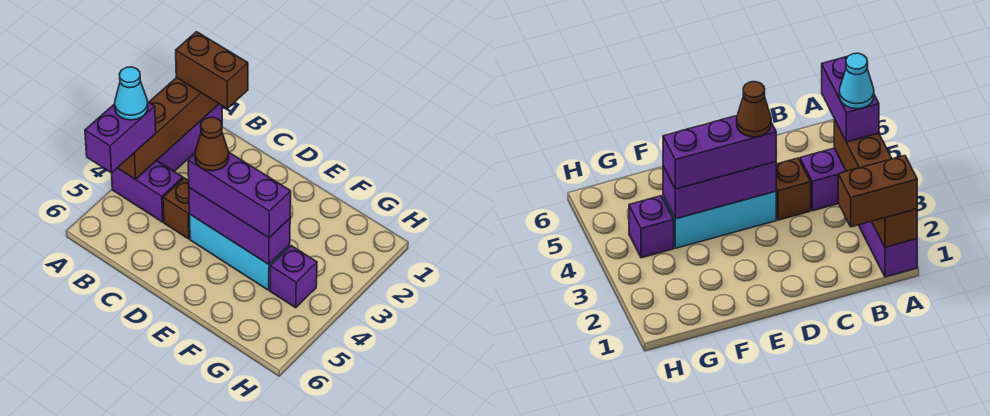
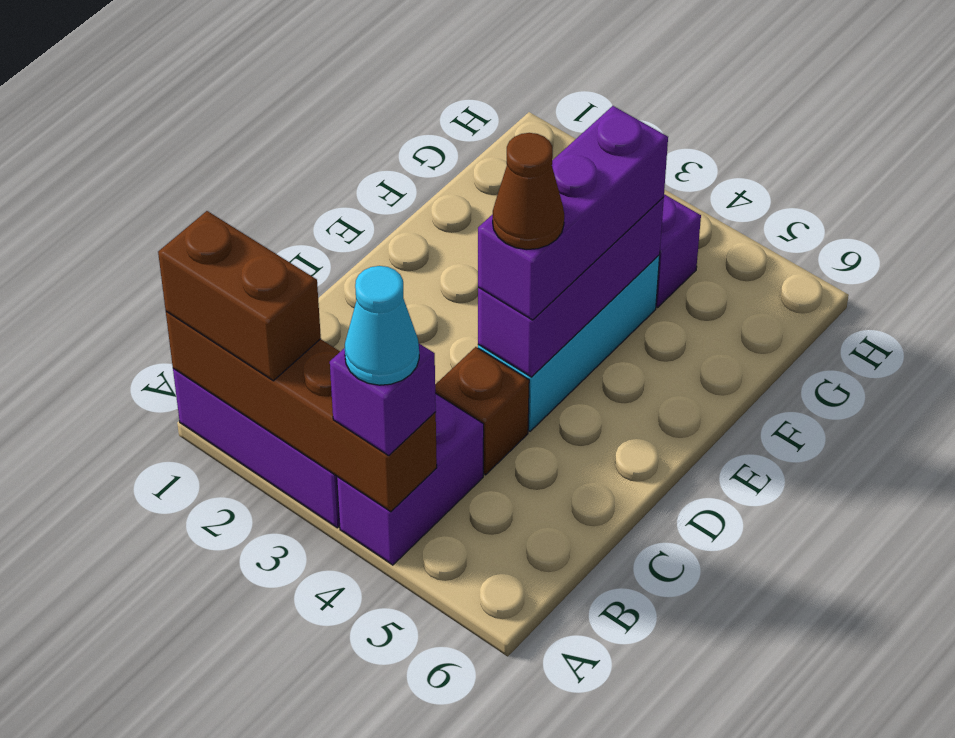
brown brick A1:B1 level 3 -> brown brick A1:A2 level 3
purple brick A4:A5 level 3 -> purple brick A4 level 3

